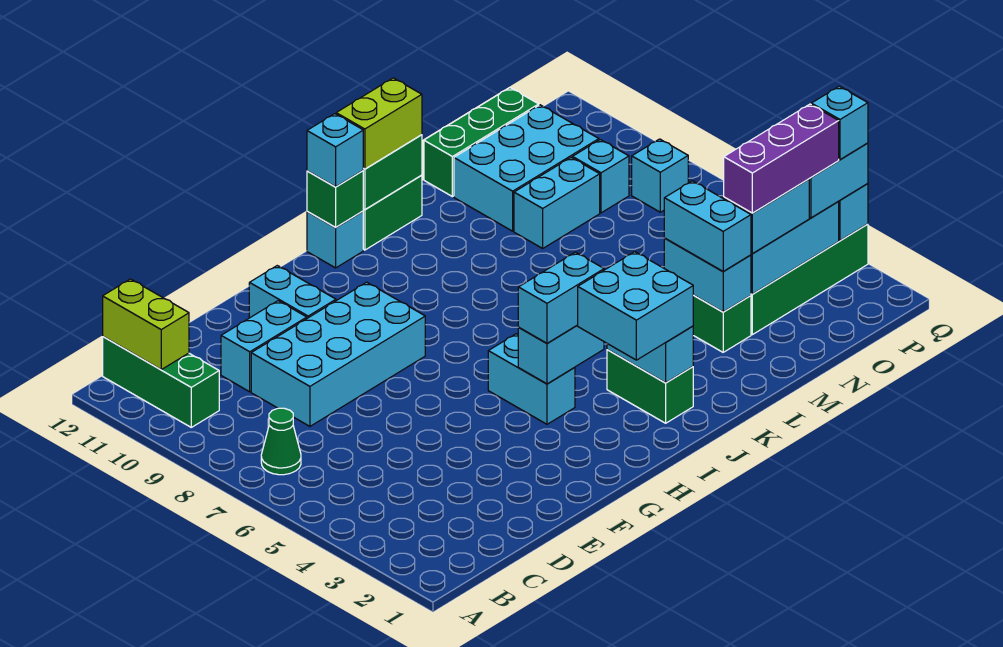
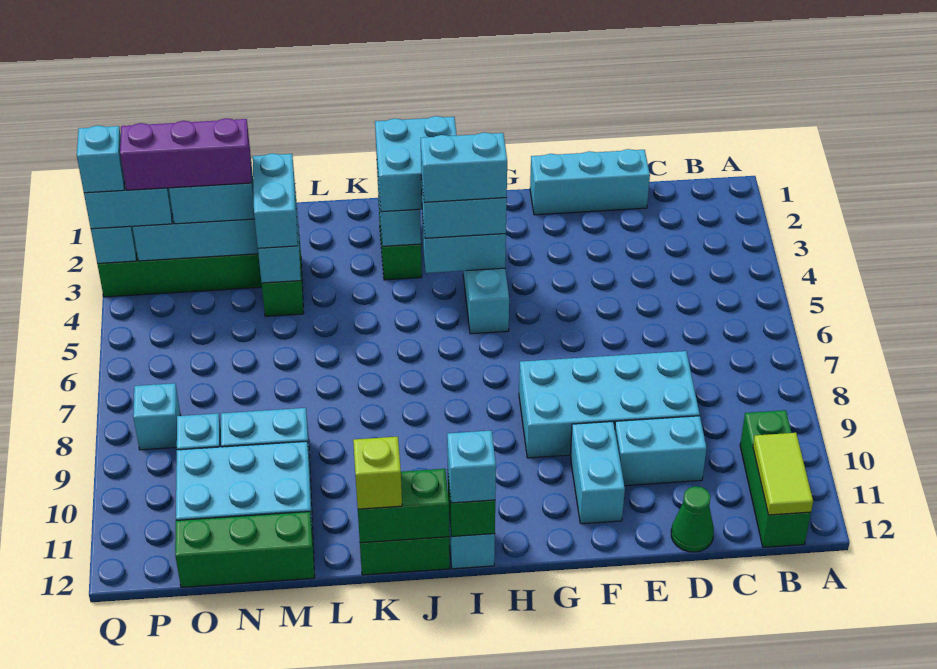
green cone B7 level 1 -> green cone D12 level 1
lime brick B11:B12 level 2 -> lime tile B11:B12 level 2
none -> cyan brick D1:F1 level 1
none -> cyan brick H4:I4 level 4
lime brick J12:K12 level 3 -> lime brick K12 level 3

